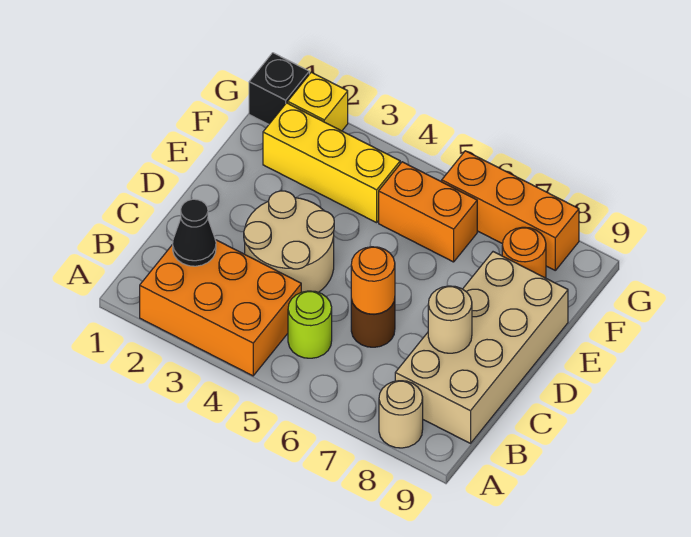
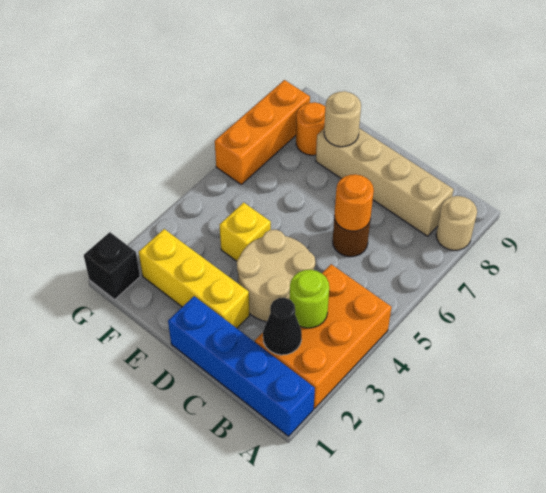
none -> blue brick A1:D1 level 1
lime round brick B5 level 1 -> lime round brick B3 level 2
tan brick B8:E9 level 1 -> tan brick B8:E8 level 1
tan round brick C8 level 2 -> tan round brick E8 level 2
yellow brick F2:F4 level 1 -> yellow brick D2:F2 level 1
orange brick F5:F6 level 1 -> none
yellow brick G2 level 1 -> yellow brick E4 level 1

